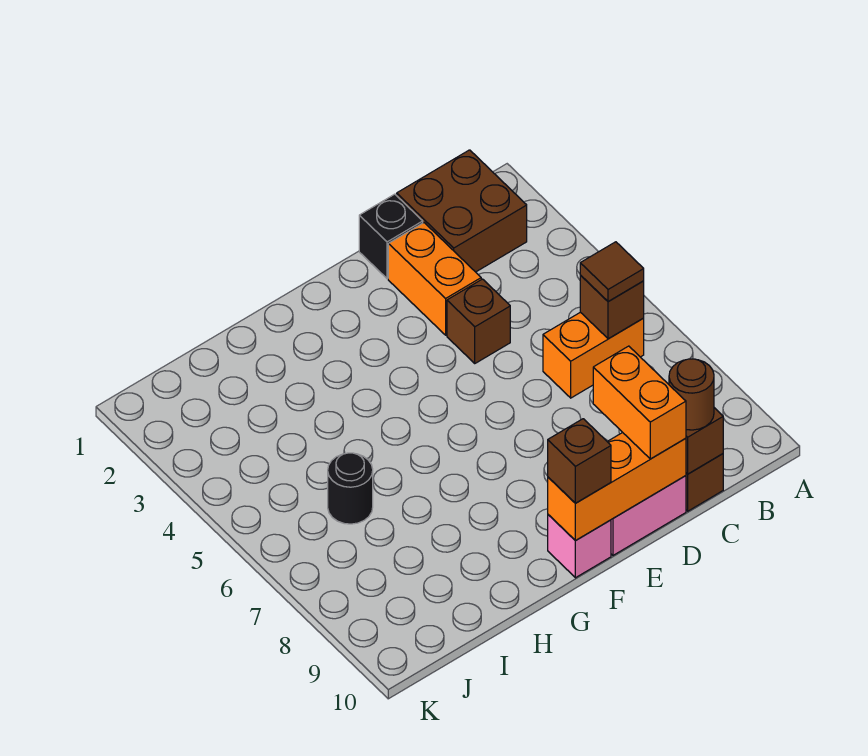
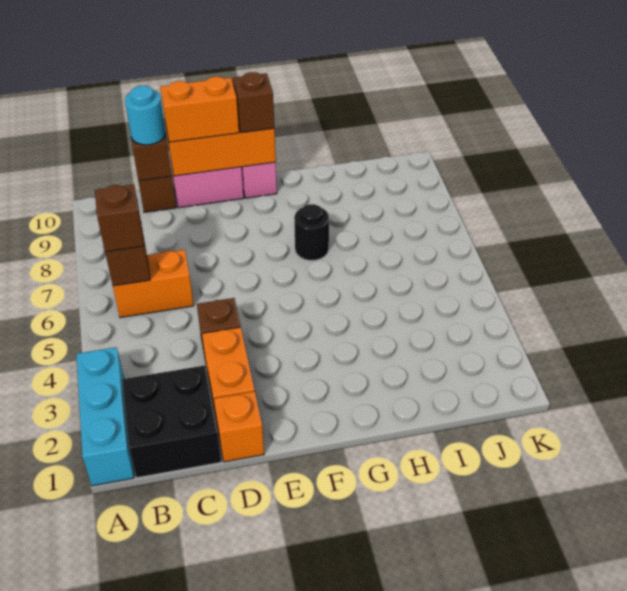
none -> cyan brick A1:A3 level 1
brown brick B1:C2 level 1 -> black brick B1:C2 level 1
brown tile B6 level 3 -> brown brick B6 level 3
brown round brick C10 level 3 -> cyan round brick C10 level 3
black brick D1 level 1 -> orange brick D1 level 1
orange brick D9:D10 level 3 -> orange brick D10:E10 level 3
black round brick I6 level 1 -> black round brick G7 level 1

